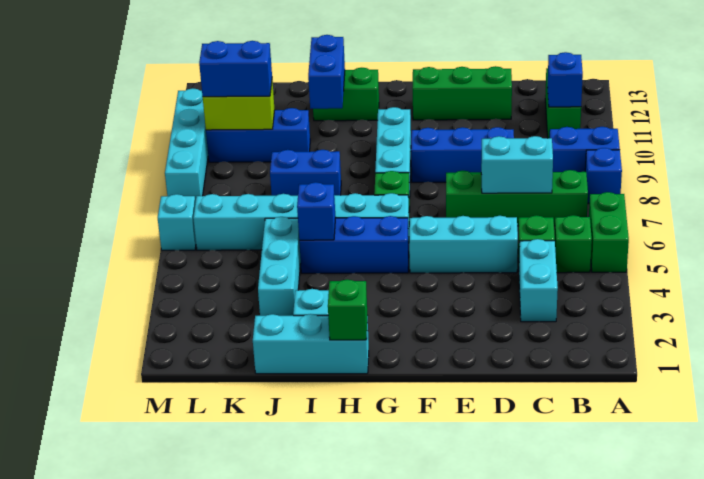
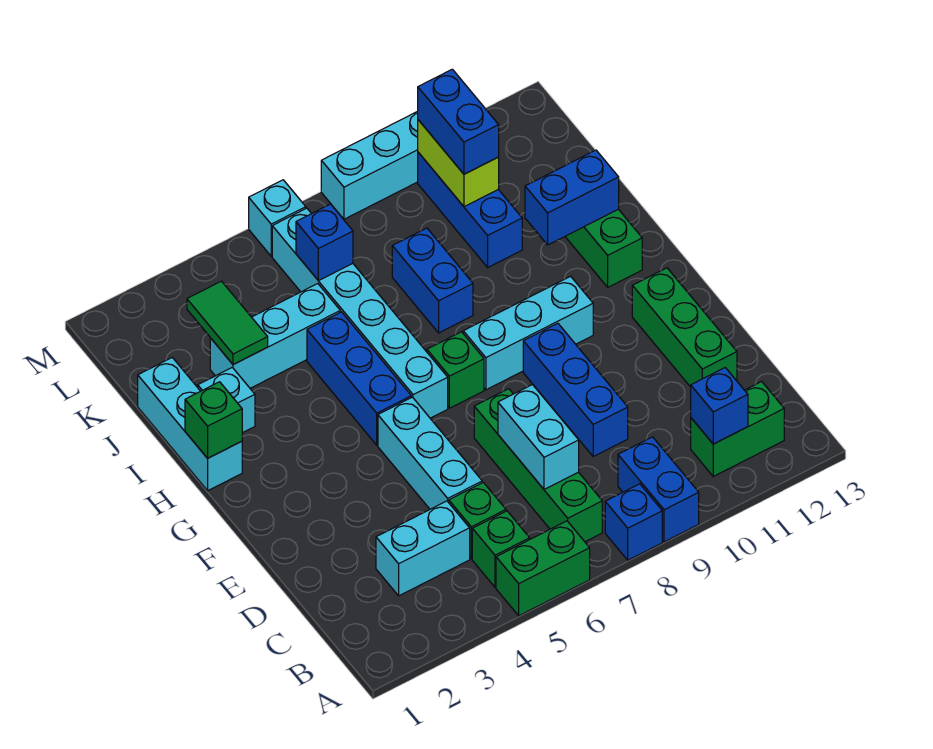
blue brick I5 level 2 -> blue brick K6 level 2
none -> green tile J3:K3 level 2

